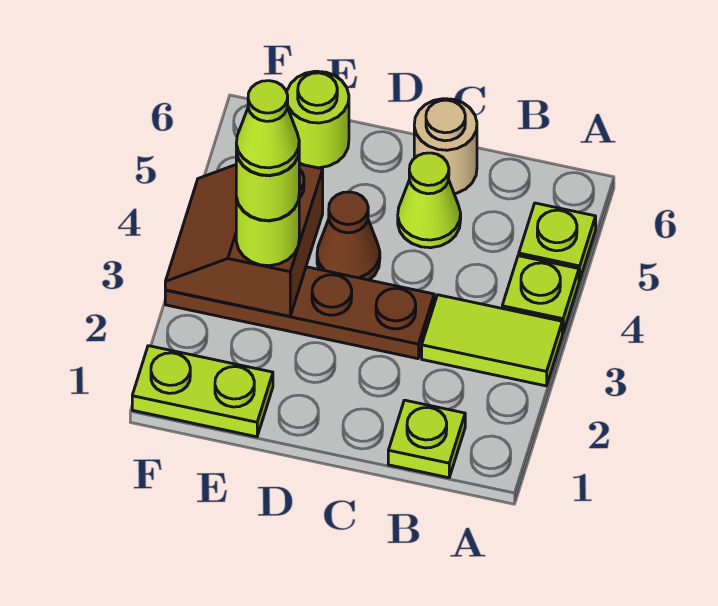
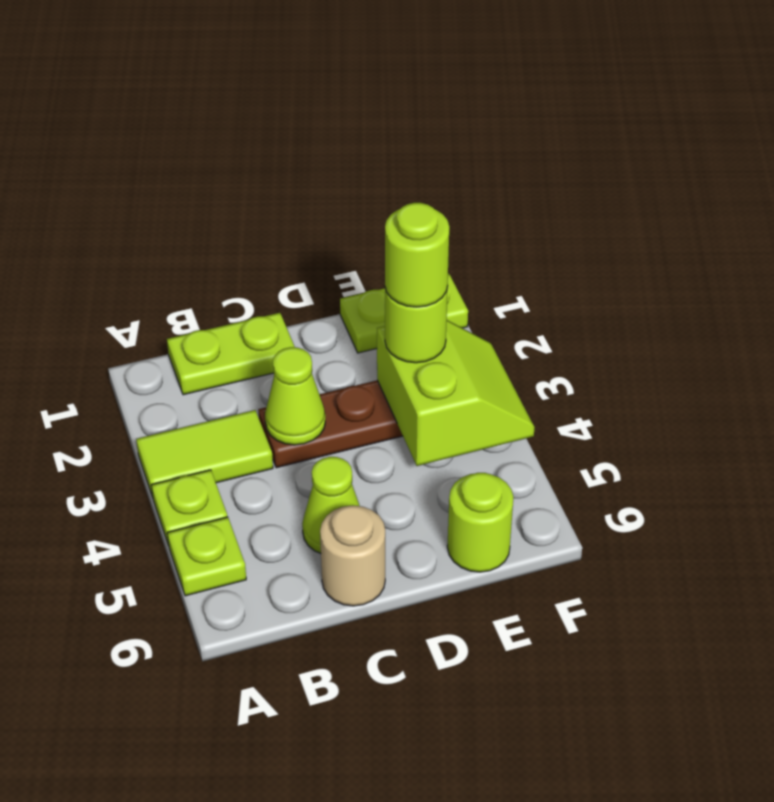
lime plate B1 level 1 -> lime plate B1:C1 level 1
brown cone D4 level 1 -> none
brown slope E3:F4 level 2 top E -> lime slope E3:F4 level 2 top E
lime cone E3 level 5 -> lime cone C3 level 2

